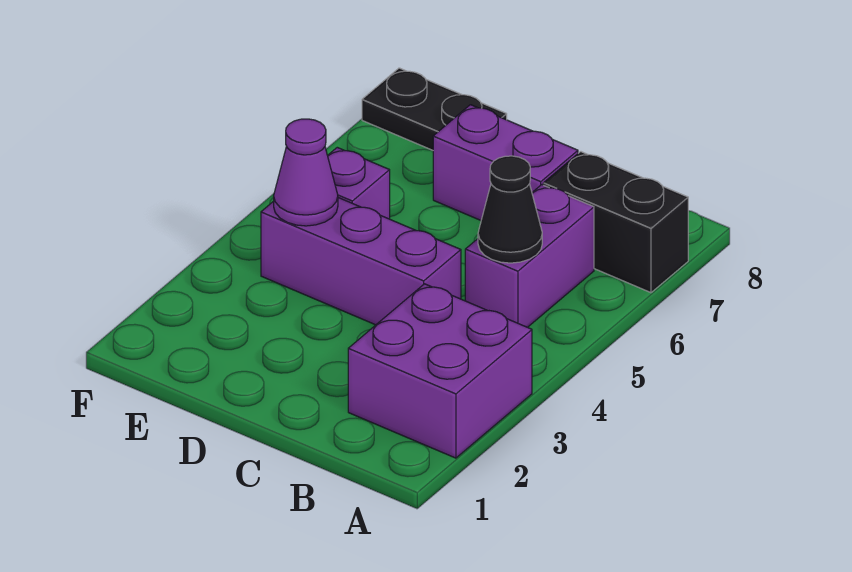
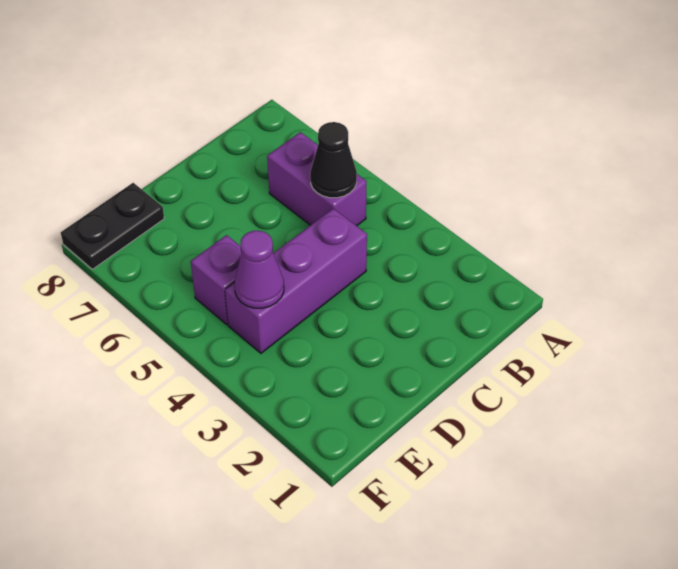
purple brick A2:B3 level 1 -> none
black brick A7:B7 level 1 -> none
purple brick C7:D7 level 1 -> none

